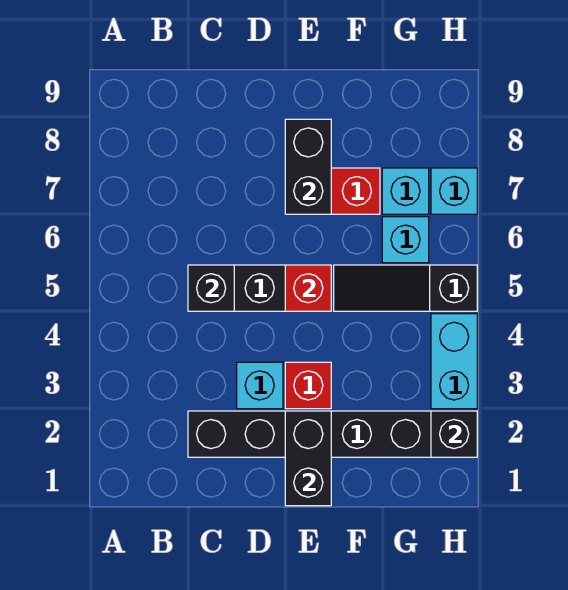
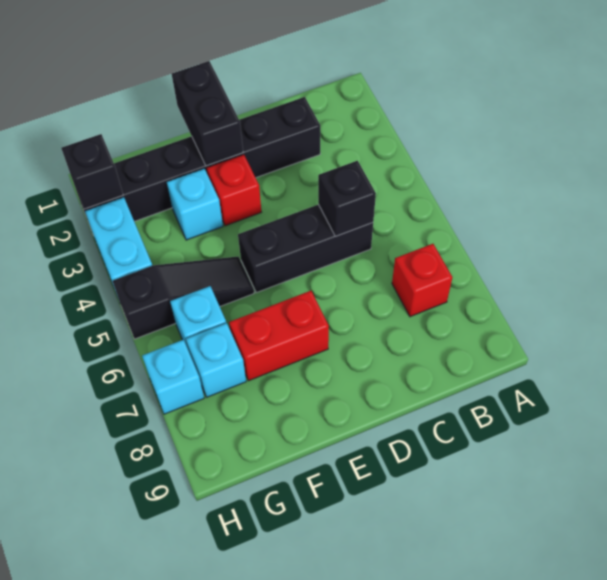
cyan brick D3 level 1 -> cyan brick F3 level 1
red brick E5 level 2 -> red brick B7 level 1
black brick E7:E8 level 2 -> none

